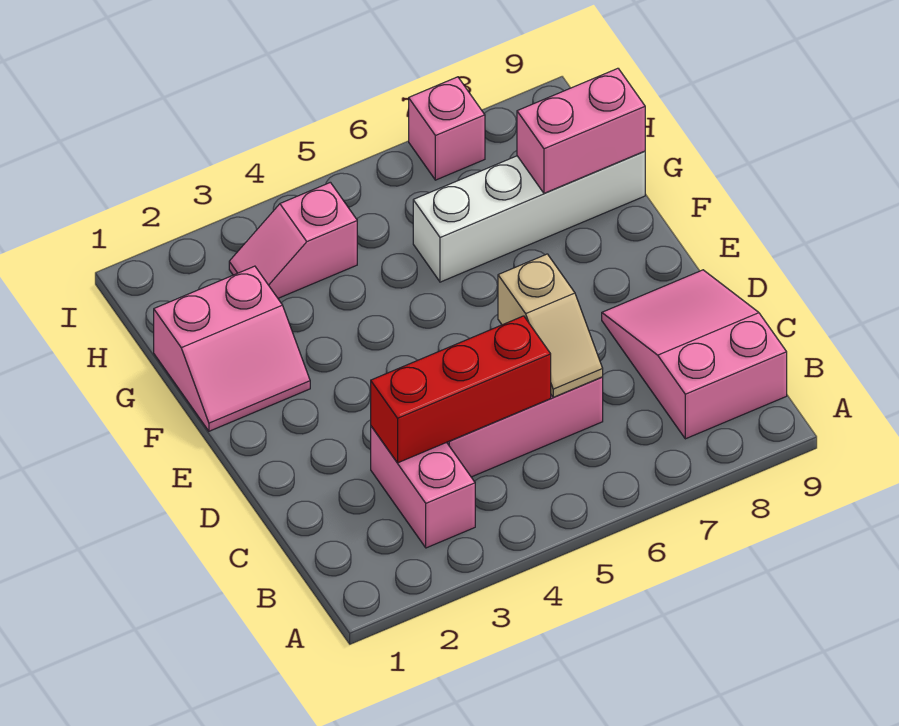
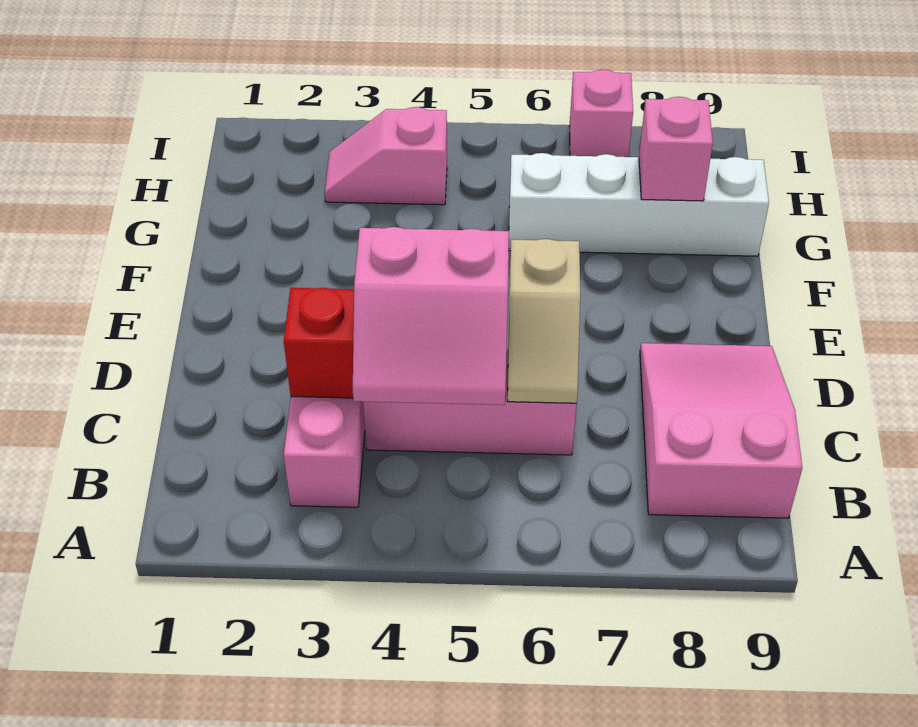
pink slope F1:G2 level 1 top G -> pink slope B4:C5 level 3 top C
pink brick G8:G9 level 2 -> pink brick G8 level 2

